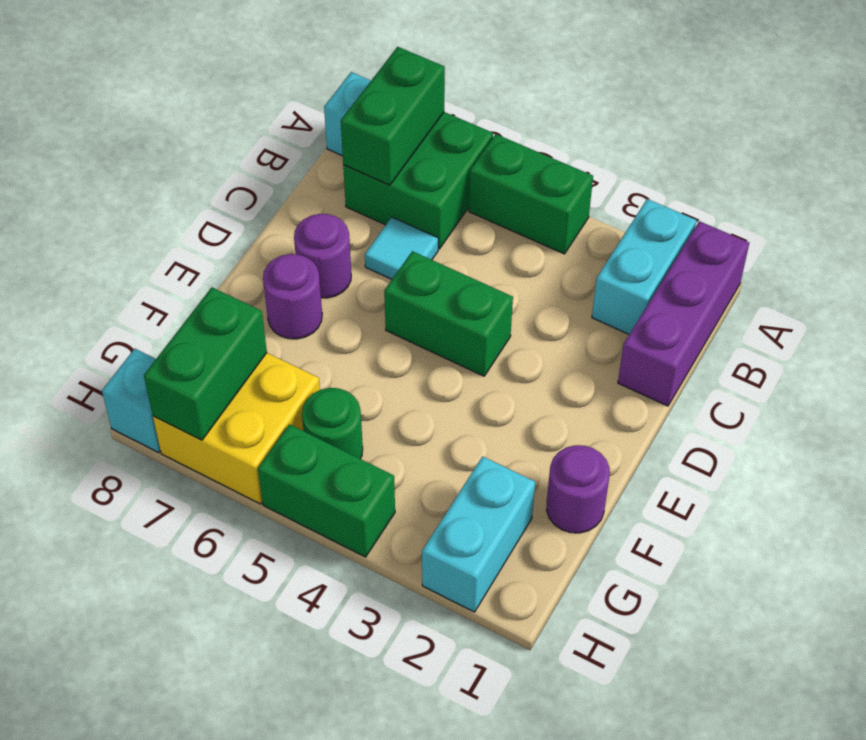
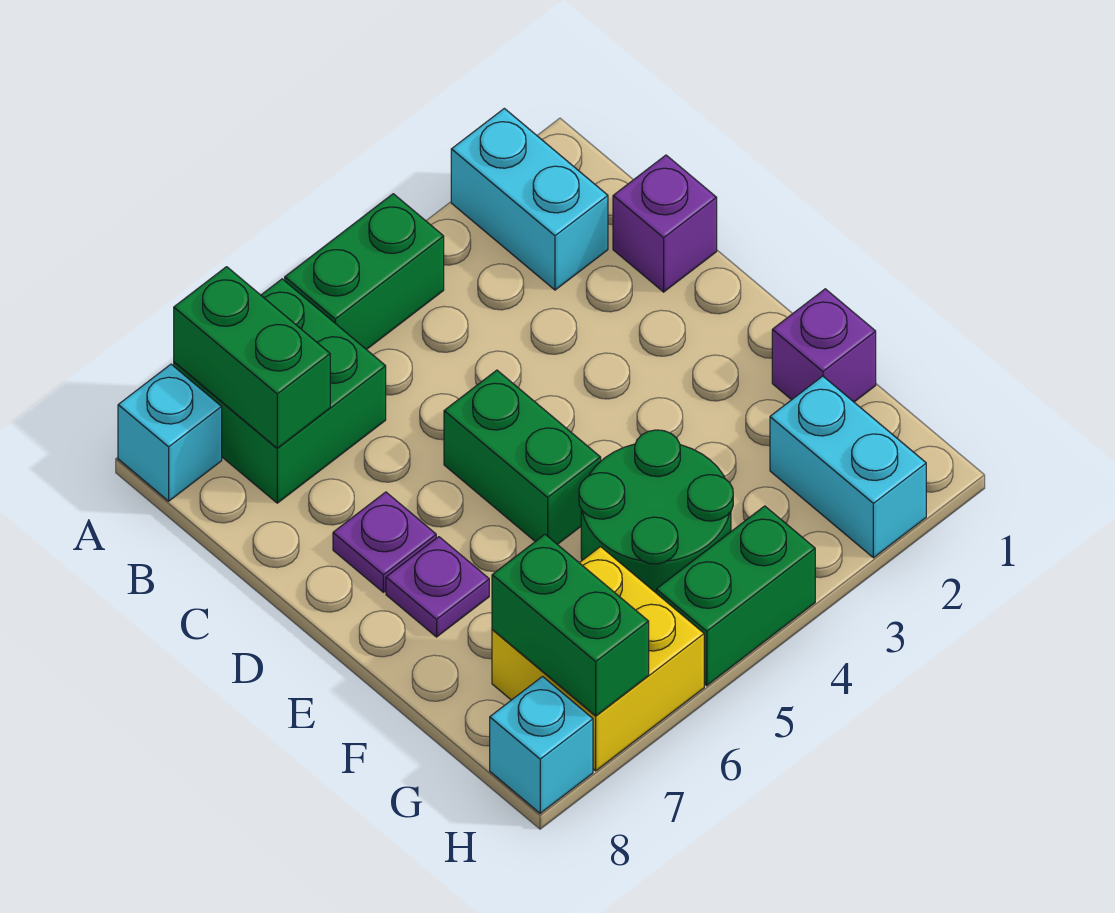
purple brick A1:C1 level 1 -> purple brick C1 level 1
cyan tile C6 level 1 -> none
green brick D4:D5 level 1 -> green brick D5:E5 level 1
purple round brick D7 level 1 -> purple plate D7 level 1
purple round brick E7 level 1 -> purple plate E7 level 1
purple round brick F1 level 1 -> purple brick F1 level 1
green round brick G5 level 1 -> green round brick F4:G5 level 1

